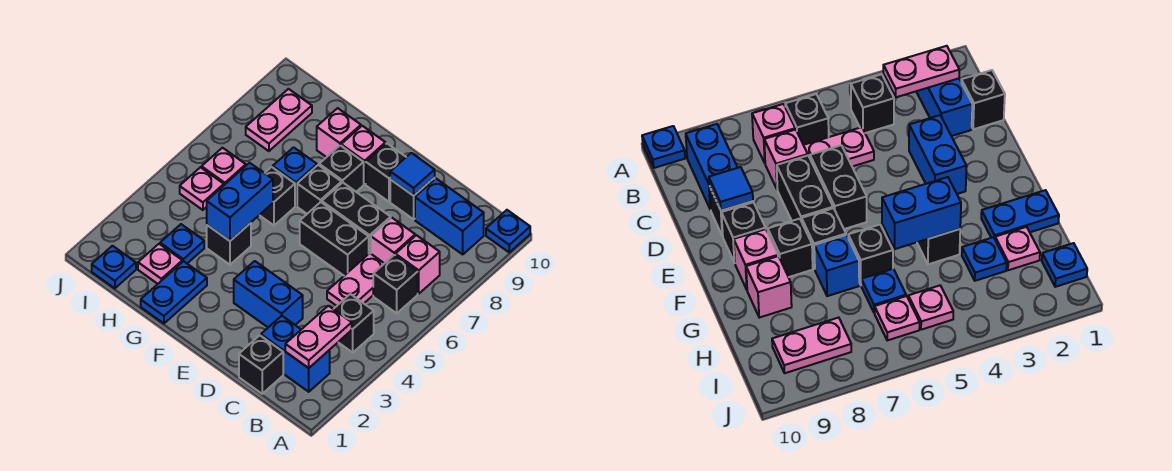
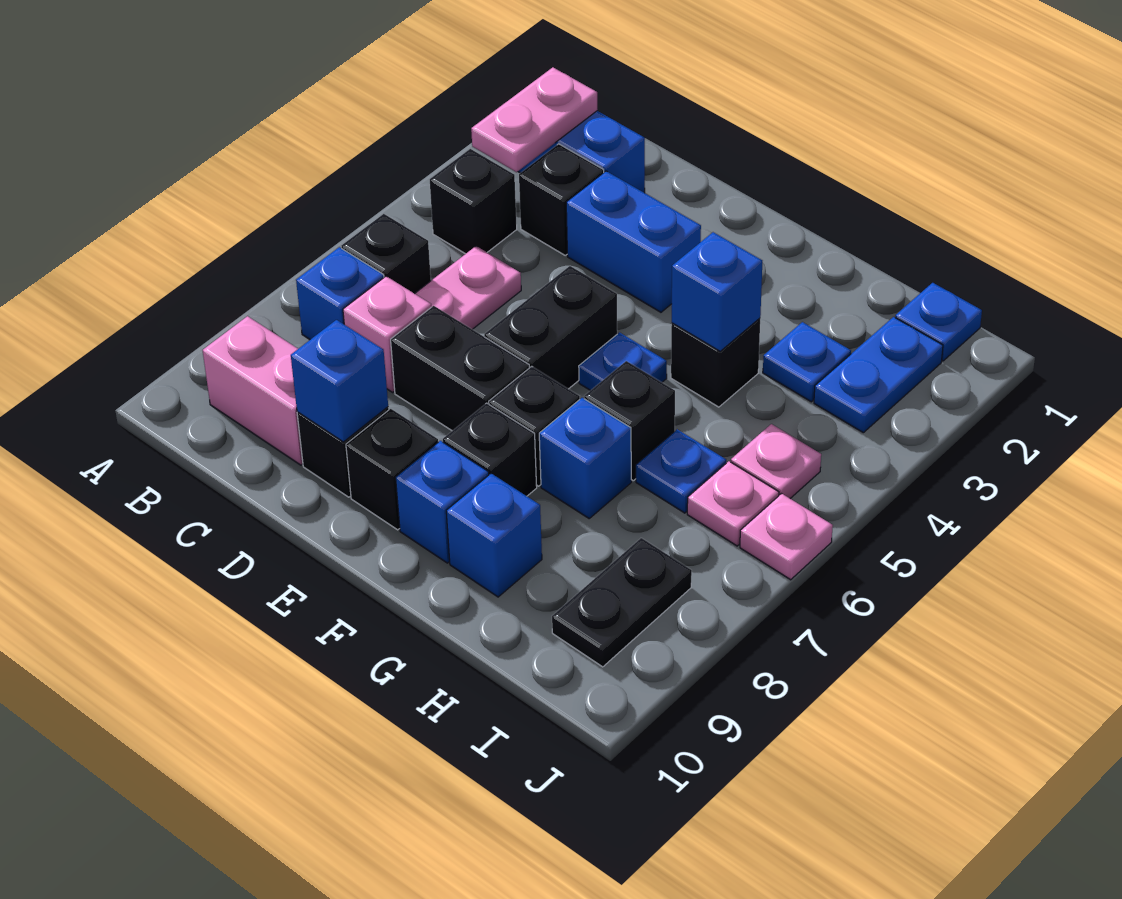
blue plate A10 level 1 -> blue plate F5 level 1
pink brick B7 level 1 -> blue brick B7 level 1
blue brick B9:C9 level 1 -> pink brick B9:C9 level 1
black brick C1 level 1 -> black brick C3 level 1
black brick D6:E6 level 1 -> black brick E5:E6 level 1
blue tile D9 level 2 -> blue brick D9 level 2
pink brick F9 level 1 -> blue brick F9 level 1
blue plate G1:G2 level 1 -> blue plate I2:I3 level 1
blue brick G4:G5 level 2 -> blue brick G4 level 2
pink brick G9 level 1 -> blue brick G9 level 1
pink plate H2 level 1 -> pink plate J6 level 1
pink plate I8:I9 level 1 -> black plate I8:I9 level 1

